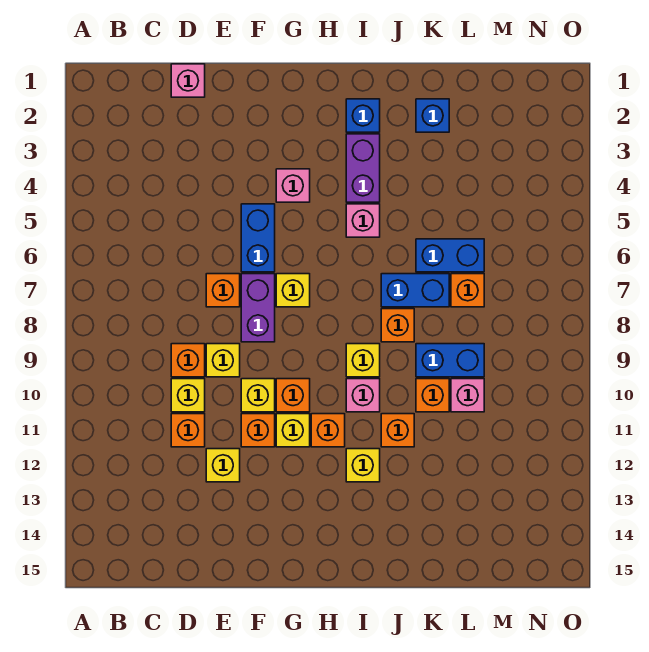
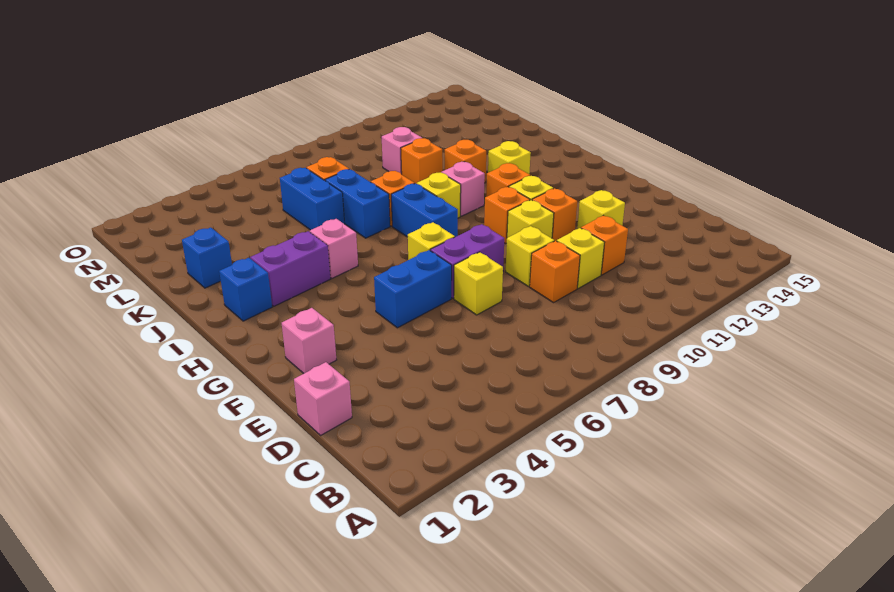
orange brick E7 level 1 -> yellow brick E7 level 1
pink brick G4 level 1 -> pink brick F2 level 1
blue brick K9:L9 level 1 -> blue brick H8:I8 level 1

